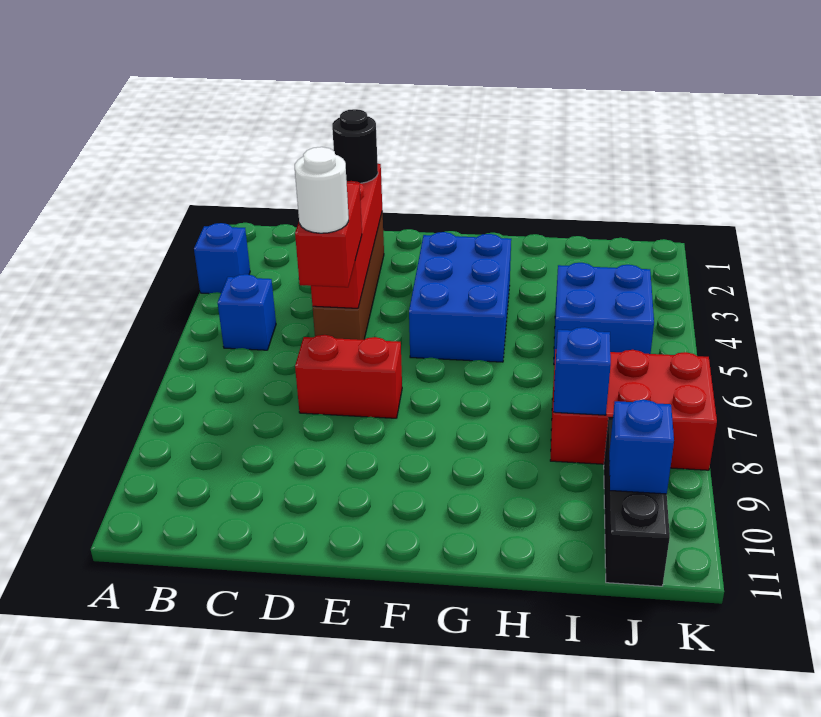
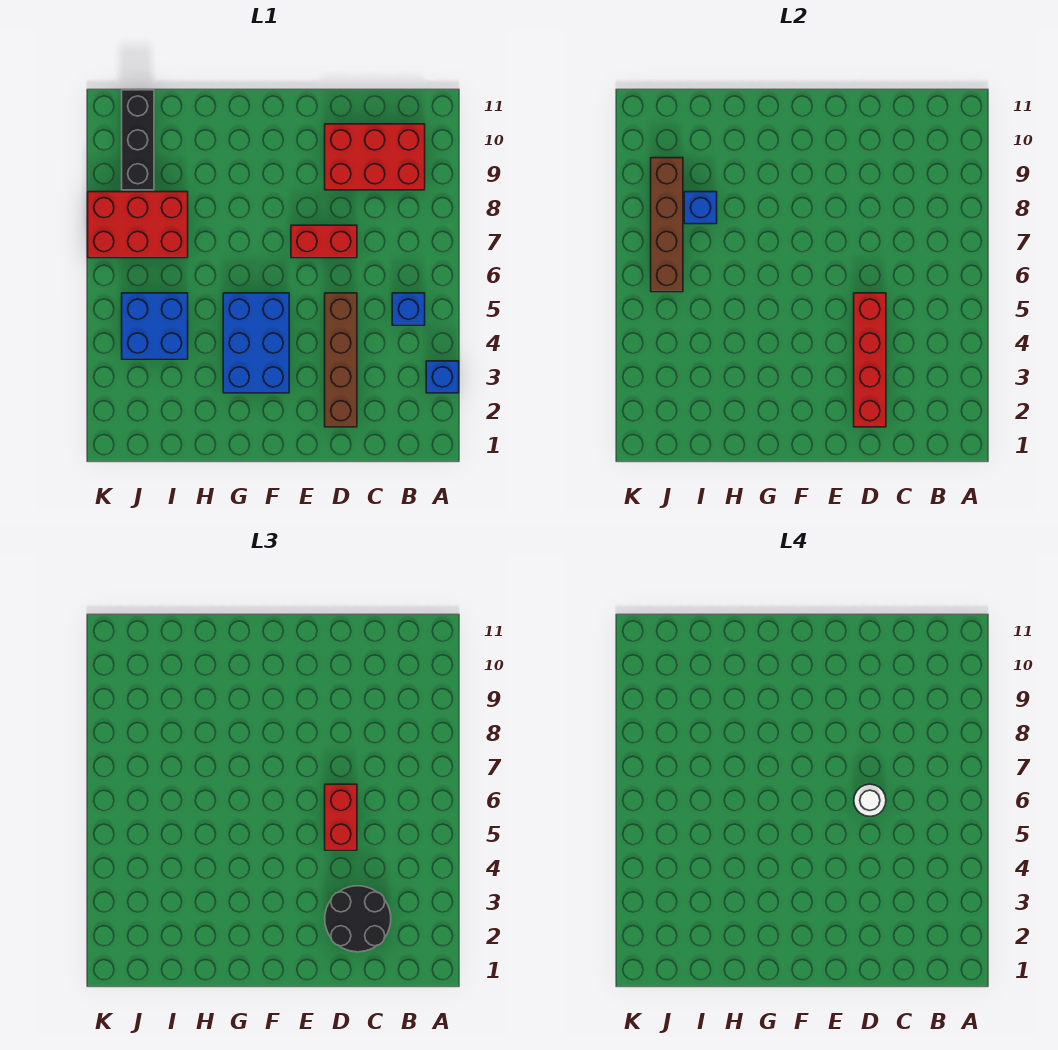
none -> red brick B9:D10 level 1
black round brick D2 level 3 -> black round brick C2:D3 level 3
none -> brown brick J6:J9 level 2
blue brick J10 level 2 -> none

